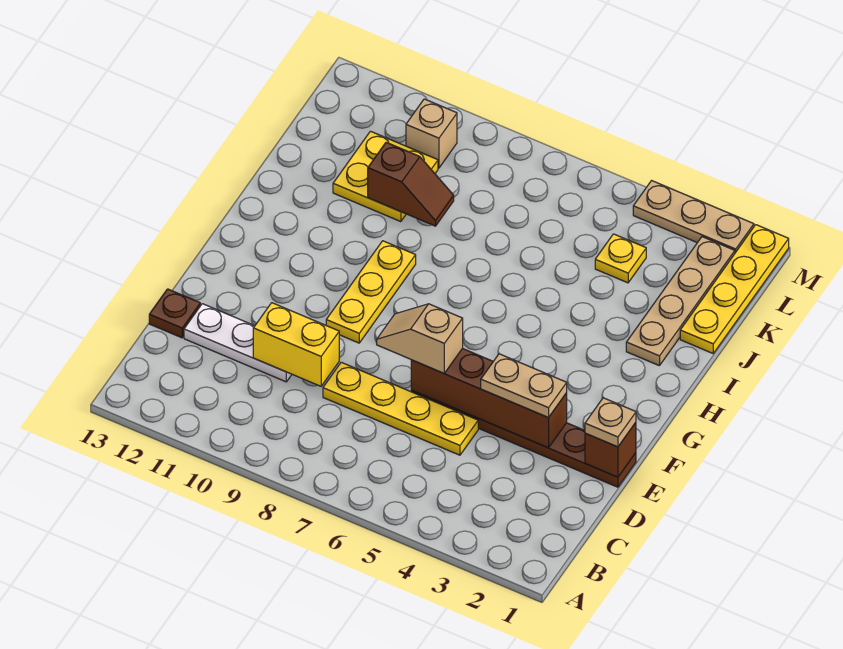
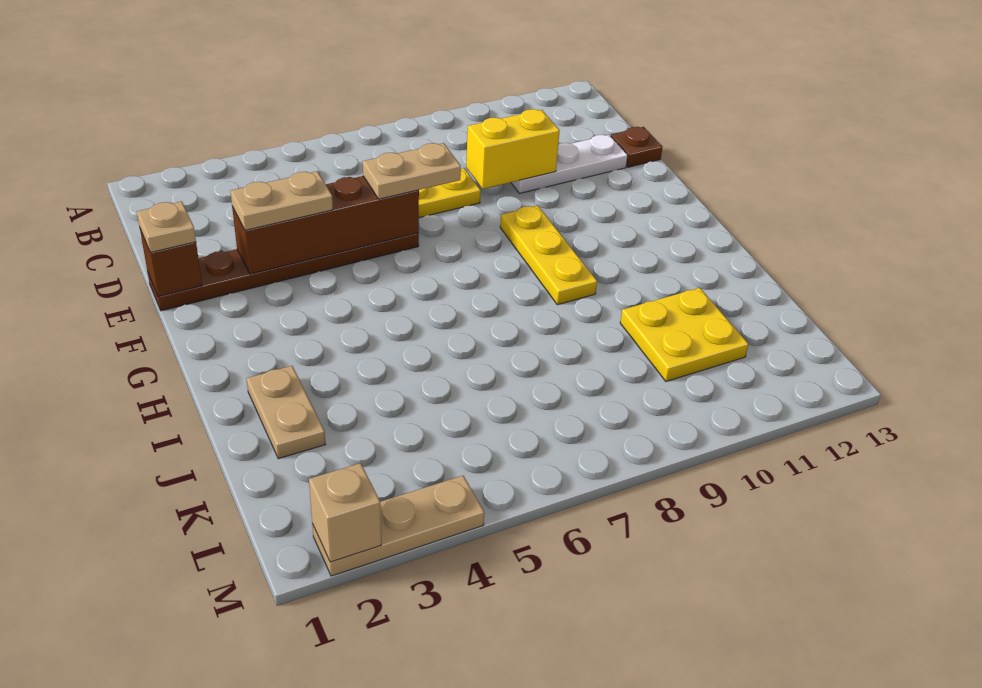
tan slope E6:E7 level 3 top 6 -> tan plate E6:E7 level 3
tan plate I2:L2 level 1 -> tan plate I2:J2 level 1
yellow plate J1:M1 level 1 -> none
brown slope J9:J10 level 2 top 10 -> none
yellow plate K4 level 1 -> none
tan brick L10 level 1 -> tan brick M2 level 2

